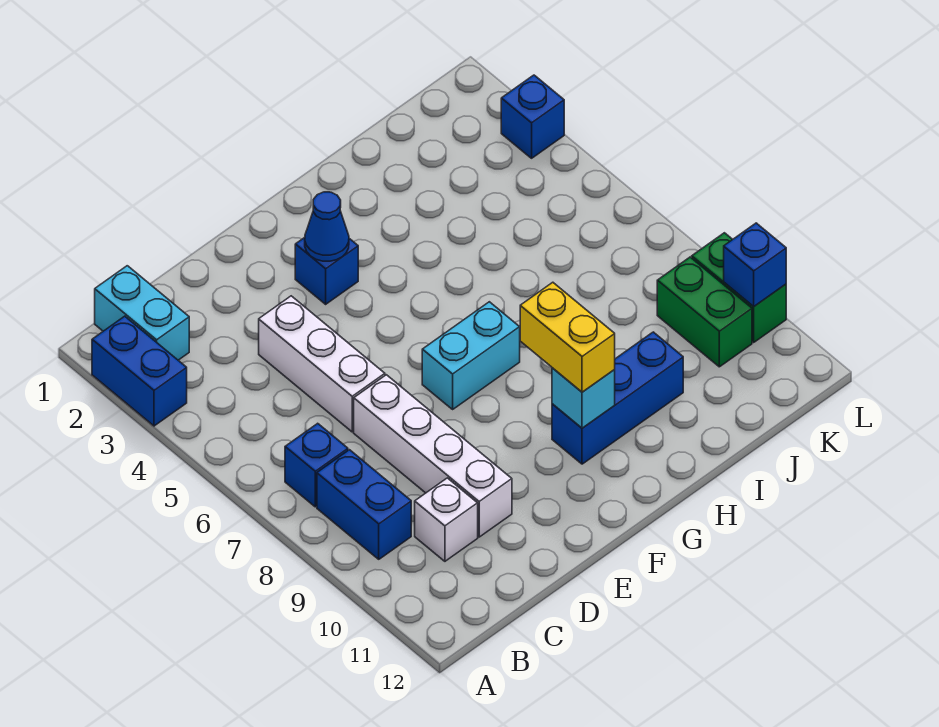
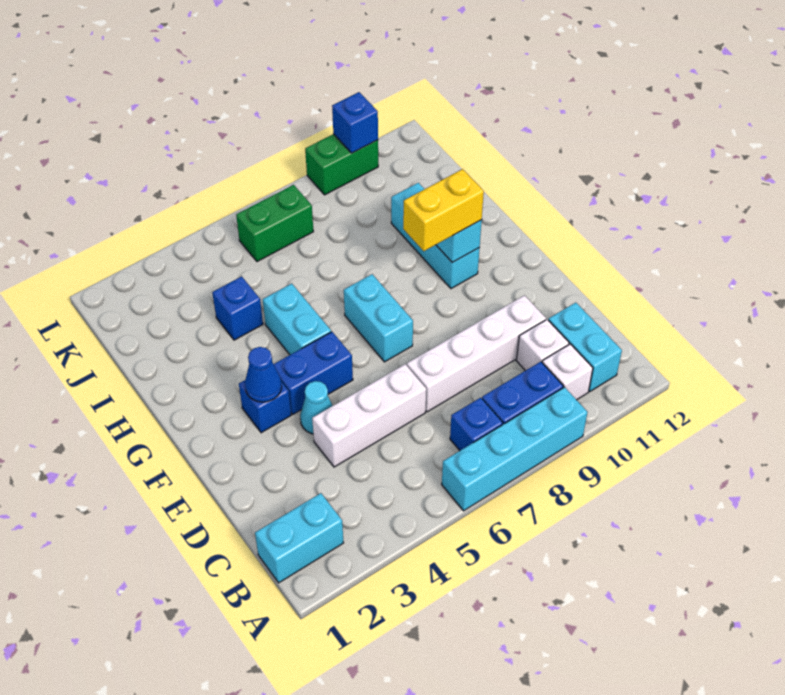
blue brick A2:A3 level 1 -> blue brick F4:F5 level 1
none -> cyan brick A6:A9 level 1
none -> white brick B10 level 1
none -> cyan brick B11:C11 level 1
none -> cyan cone E4 level 1
none -> cyan brick G5:H5 level 1
blue brick G10:I10 level 1 -> cyan brick G10:I10 level 1
green brick K9:K10 level 1 -> green brick K6:K7 level 1
blue brick L3 level 1 -> blue brick I4 level 1

